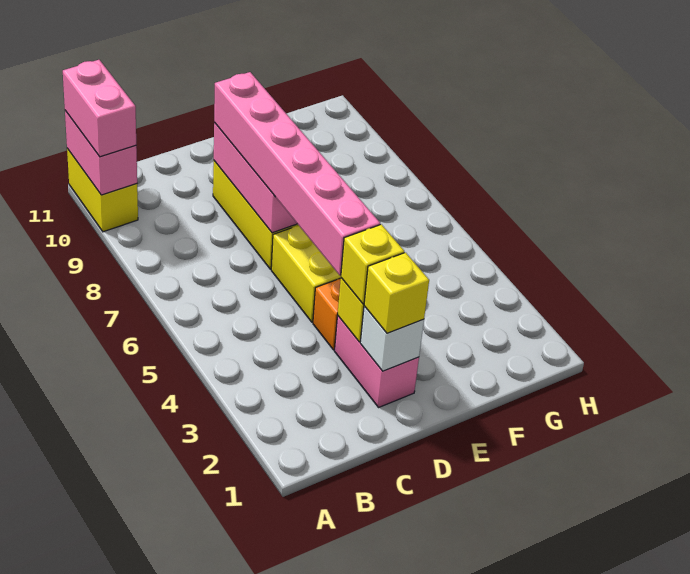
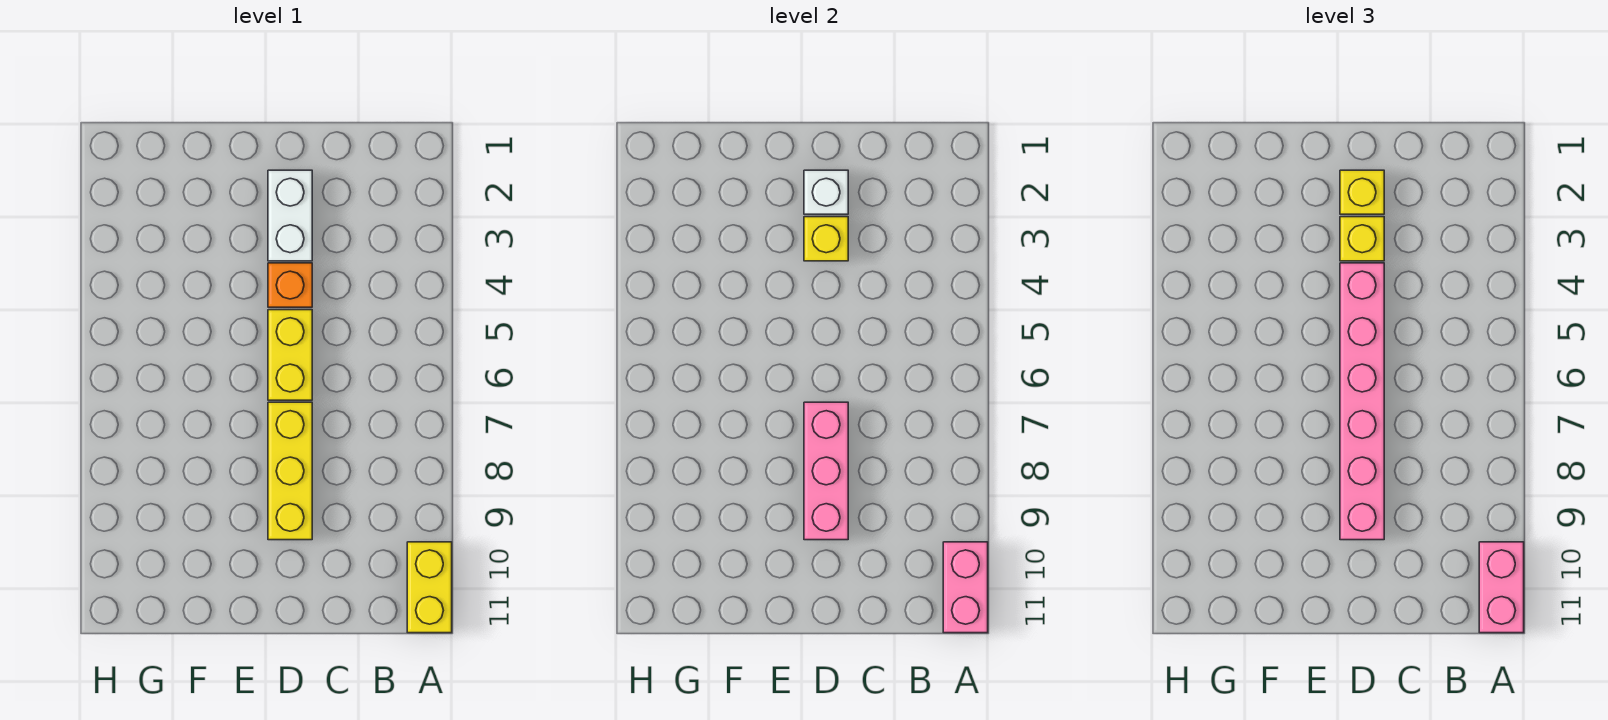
pink brick D2:D3 level 1 -> white brick D2:D3 level 1

